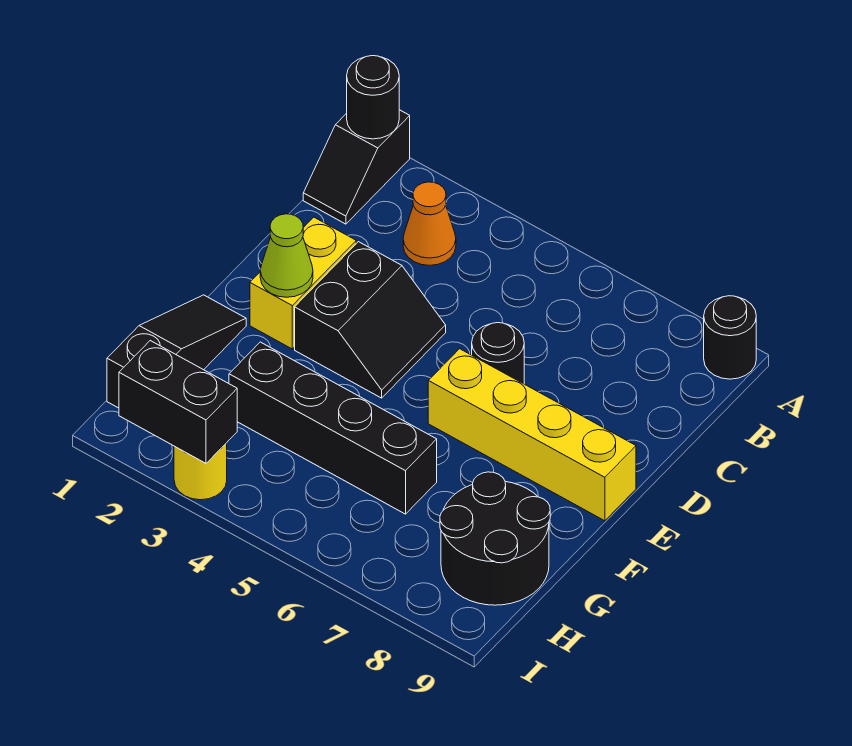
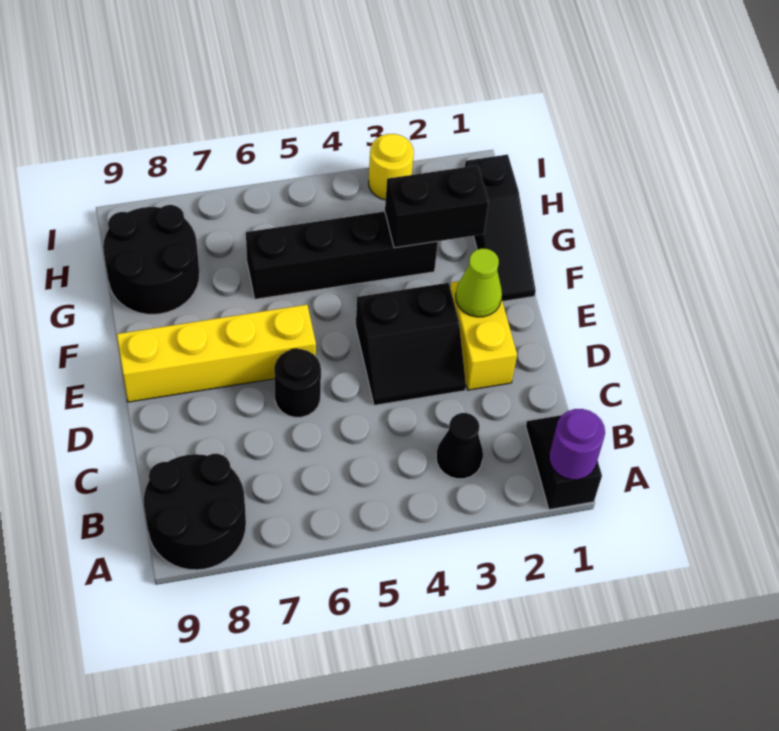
black round brick A1 level 2 -> purple round brick A1 level 2
black round brick A9 level 1 -> black round brick A8:B9 level 1
orange cone B3 level 1 -> black cone B3 level 1
black slope D3:E4 level 1 top 3 -> black slope D3:E4 level 1 top E
black brick I2:I3 level 2 -> black brick G2:G3 level 2

